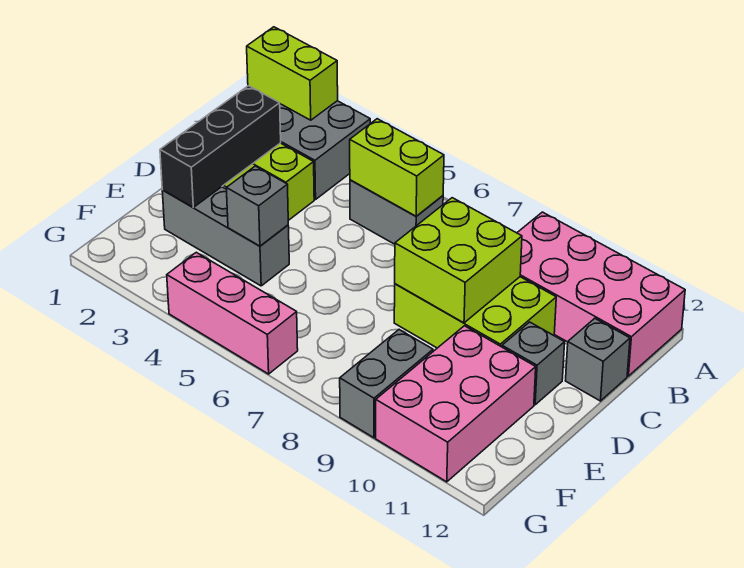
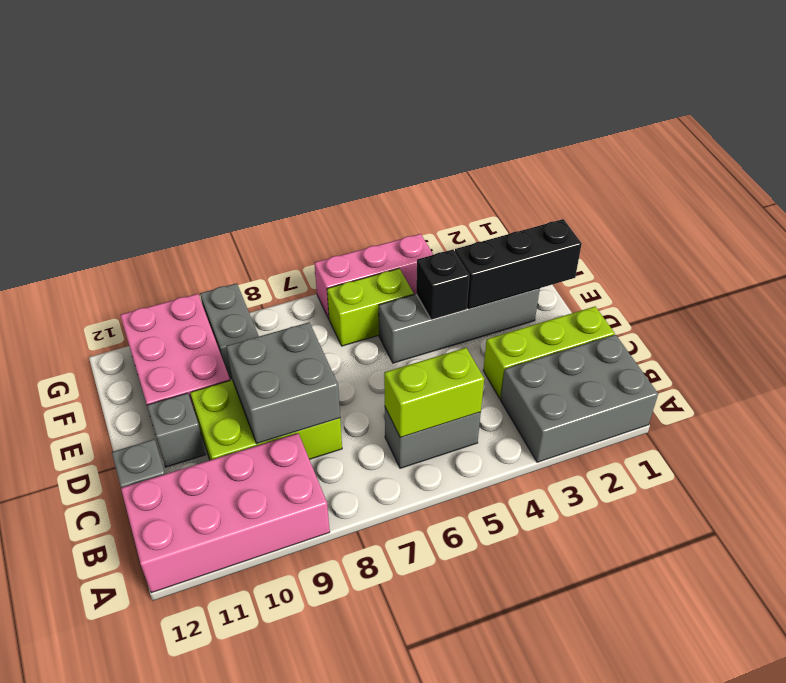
lime brick A1:A2 level 2 -> lime brick F5:F6 level 1
black brick C2:E2 level 2 -> black brick E1:E3 level 2
lime brick C8:D9 level 2 -> grey brick C8:D9 level 2
grey brick E2:E4 level 1 -> grey brick E2:E5 level 1
grey brick E4 level 2 -> black brick E4 level 2

